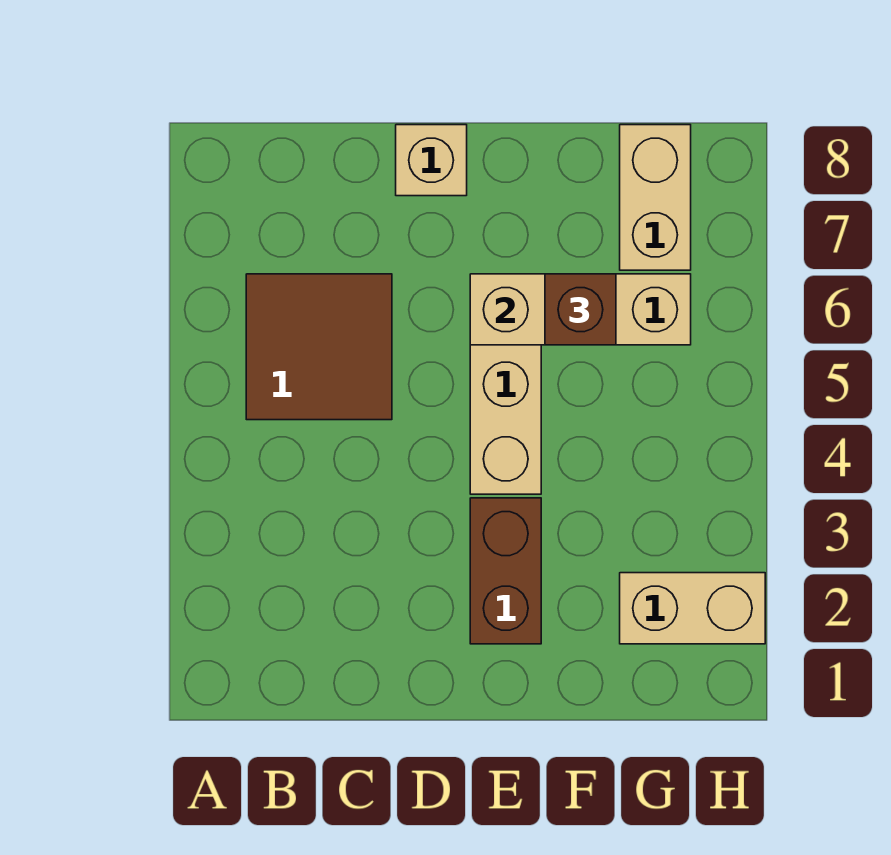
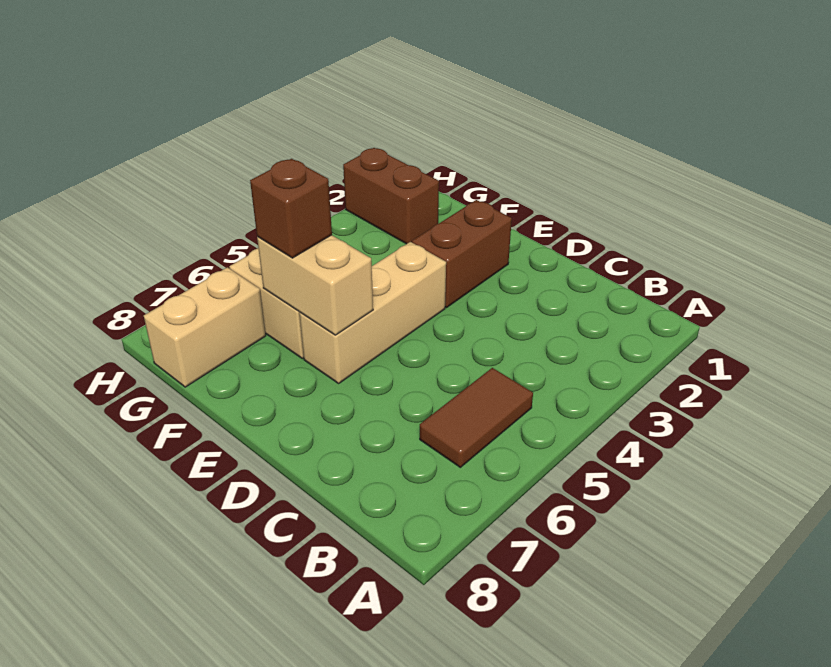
brown tile B5:C6 level 1 -> brown tile B5:B6 level 1
tan brick D8 level 1 -> none
tan brick G2:H2 level 1 -> brown brick G2:H2 level 1

